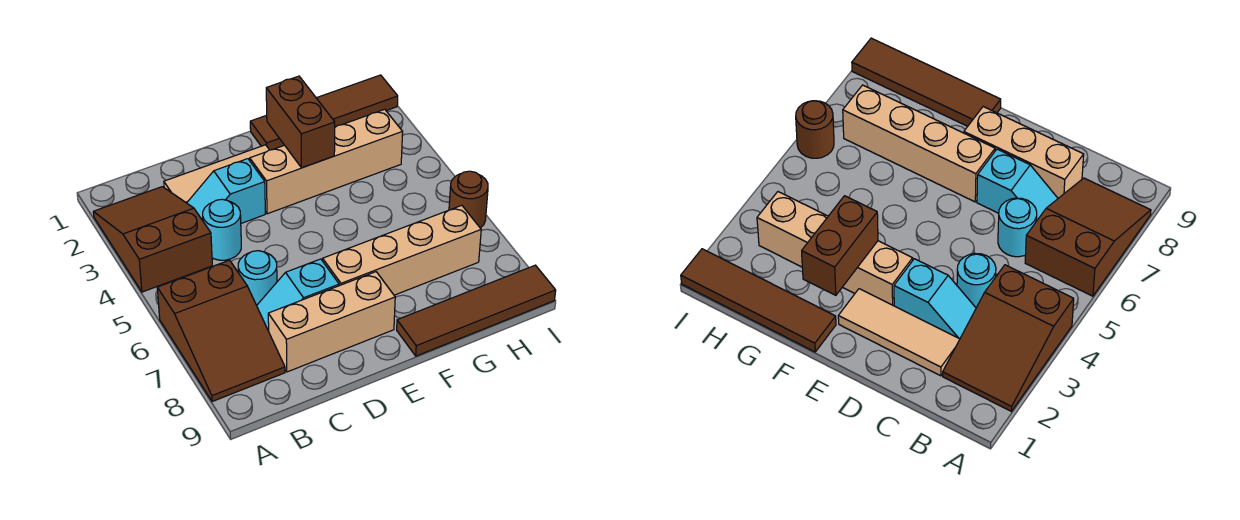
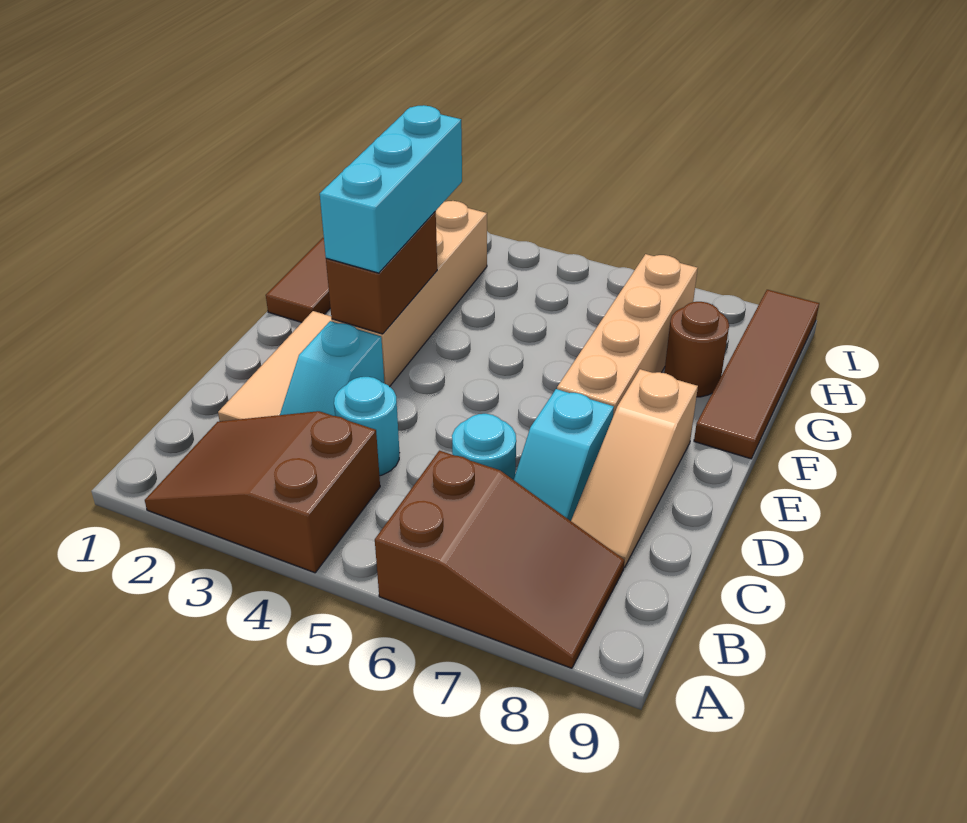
tan brick C8:E8 level 1 -> tan slope C8:E8 level 1 top E
none -> cyan brick E3:G3 level 3
brown brick F2:F3 level 2 -> brown brick E3:F3 level 2
brown round brick I6 level 1 -> brown round brick G8 level 1

